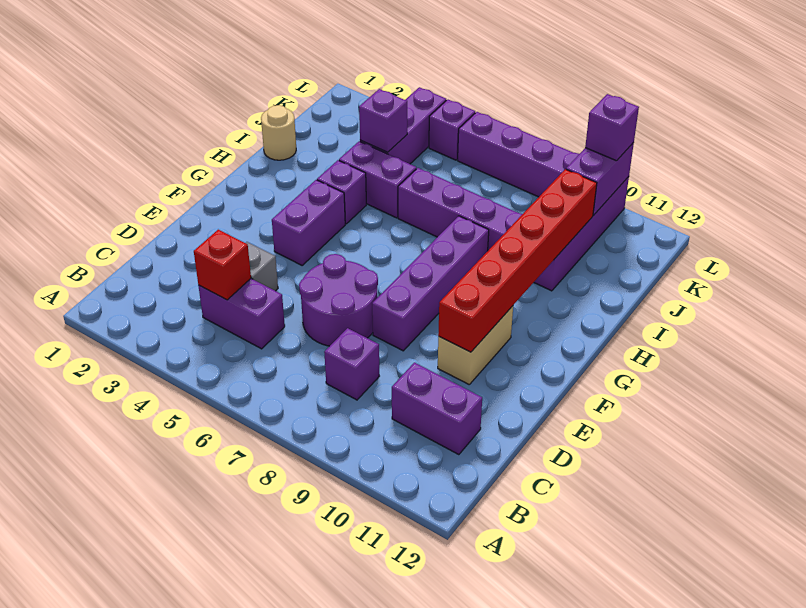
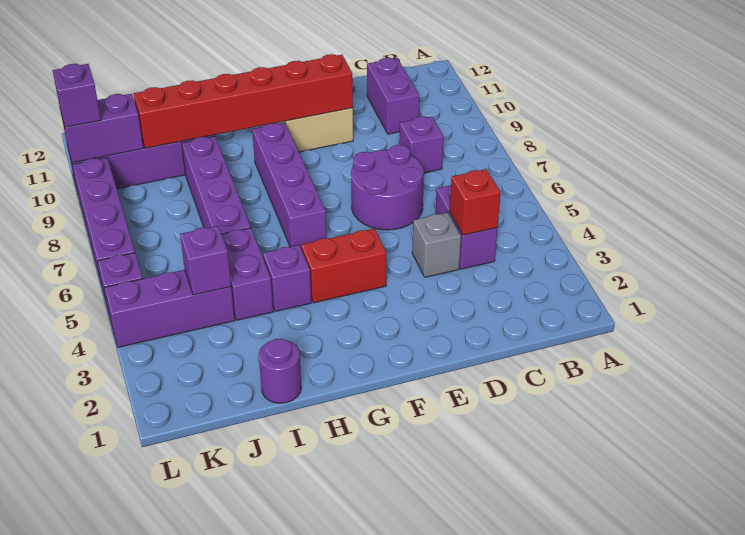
purple brick E8:H8 level 1 -> purple brick G6:G9 level 1
purple brick F4:G4 level 1 -> red brick F4:G4 level 1
tan round brick I1 level 1 -> purple round brick I1 level 1

